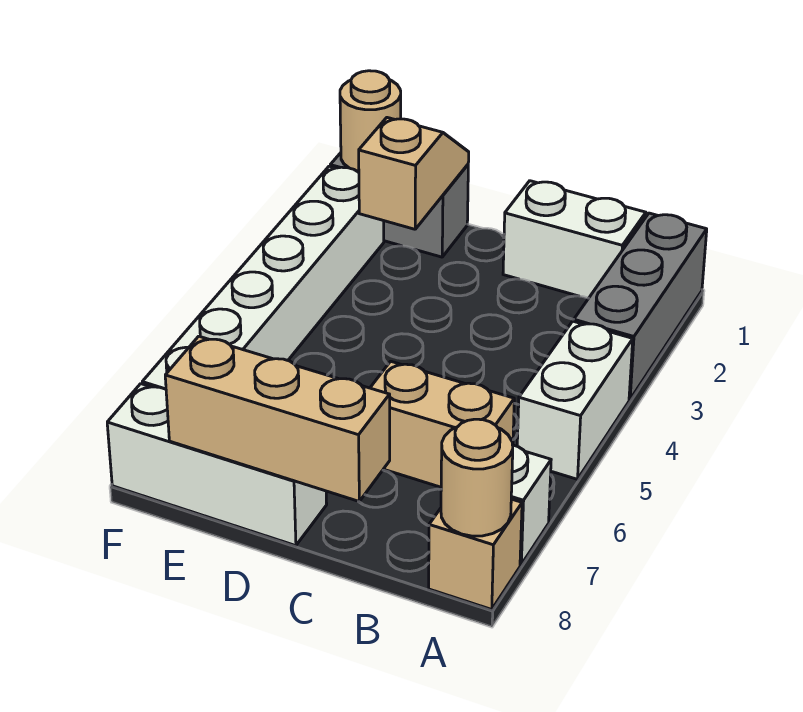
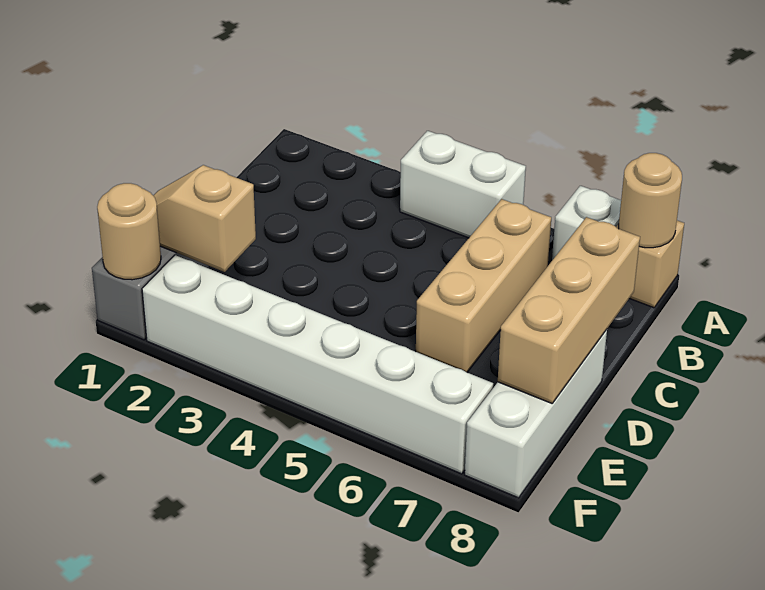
grey brick A1:A3 level 1 -> none
white brick B1:C1 level 1 -> none
tan brick B6:C6 level 1 -> tan brick B6:D6 level 1

